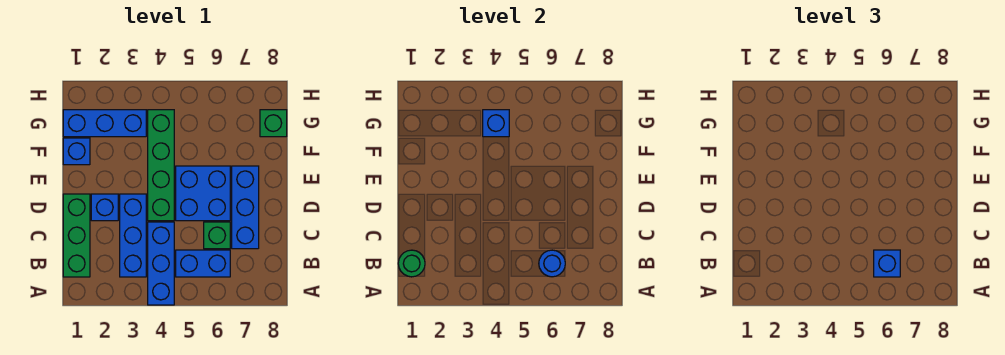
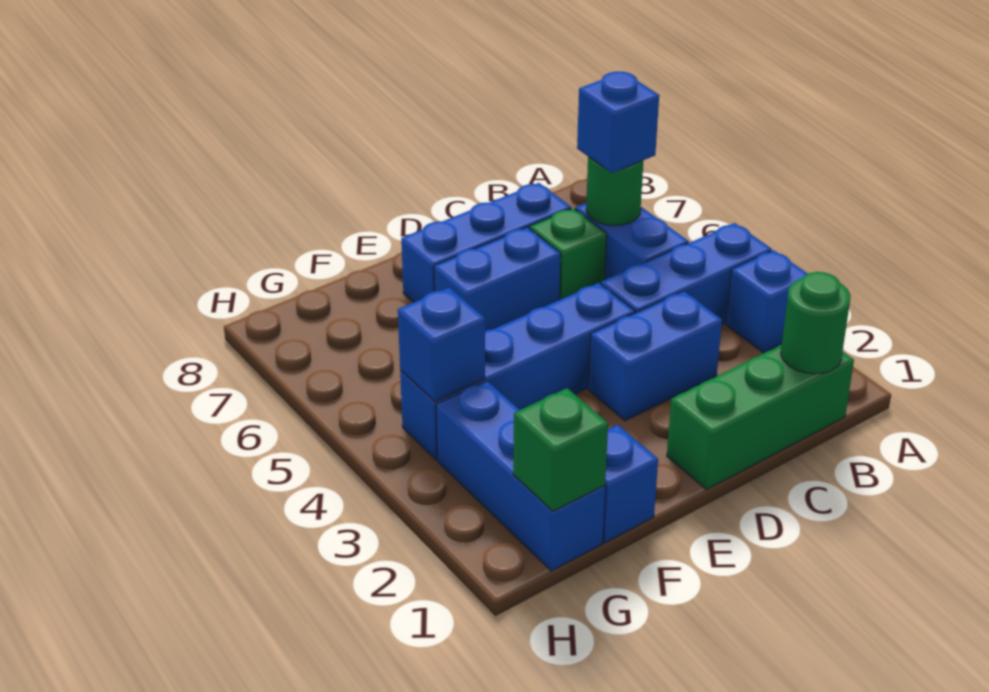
blue brick B3:D3 level 1 -> blue brick C3:D3 level 1
blue round brick B6 level 2 -> green round brick B6 level 2
blue brick D2 level 1 -> blue brick A3 level 1
green brick D4:G4 level 1 -> blue brick D4:G4 level 1
blue brick D5:E6 level 1 -> blue brick D6:E6 level 1
green brick G8 level 1 -> green brick G1 level 2

